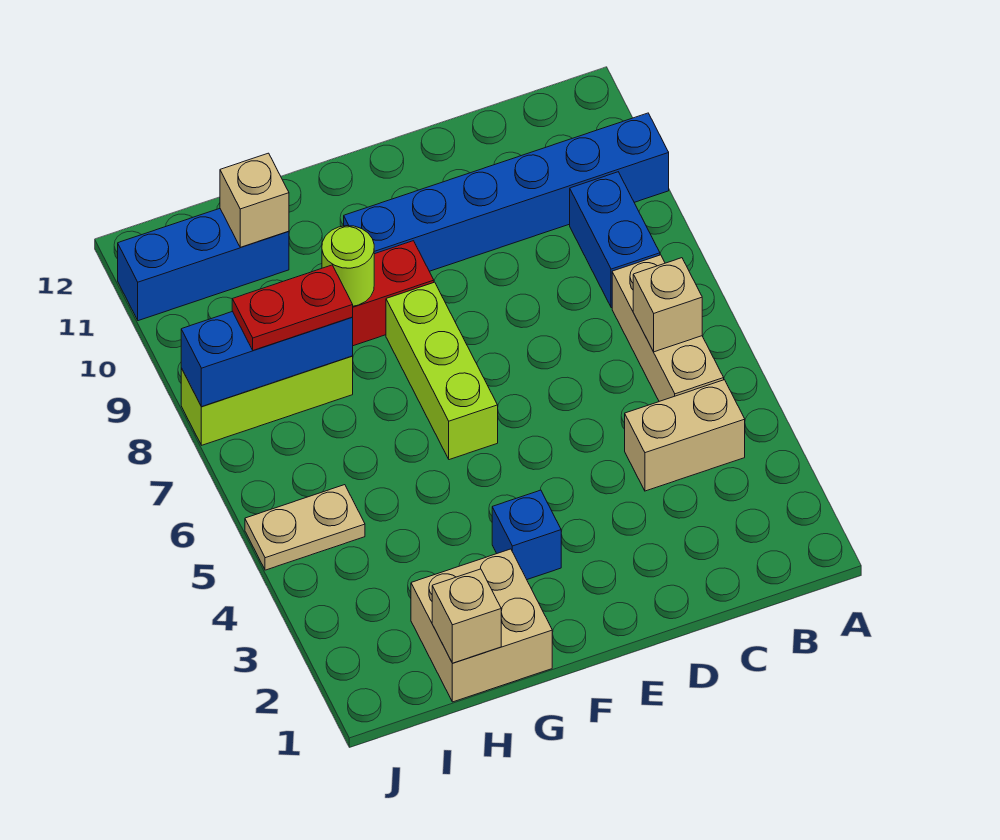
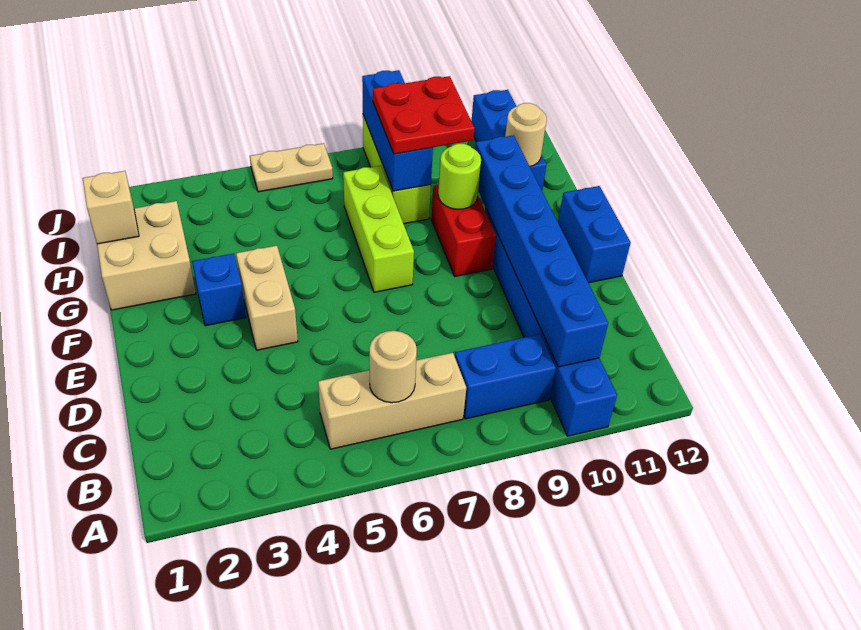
tan brick B4:C4 level 1 -> tan brick E4:F4 level 1
tan brick B6 level 2 -> tan round brick B6 level 2
none -> blue brick B10:G10 level 2
none -> blue brick E12:F12 level 1
lime brick F6:F8 level 1 -> lime brick F7:H7 level 1
red plate H8:I8 level 3 -> red plate H8:I9 level 3
tan brick H11 level 2 -> tan round brick H11 level 2
tan plate I5:J5 level 1 -> tan plate J5:J6 level 1

